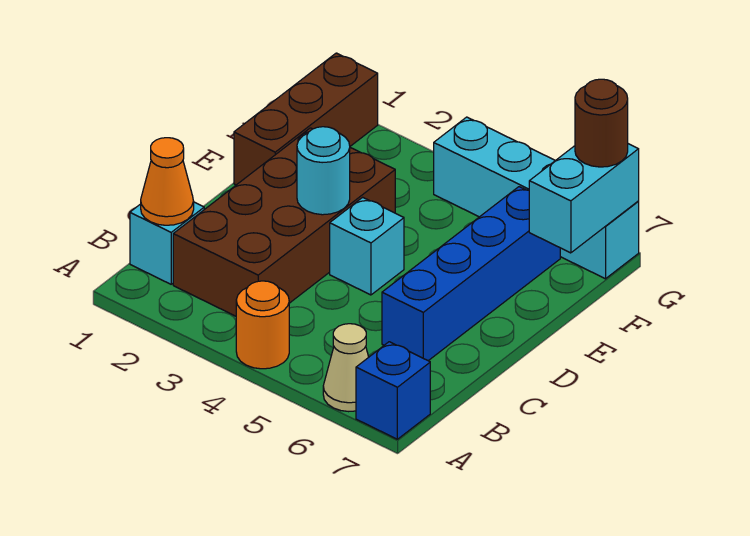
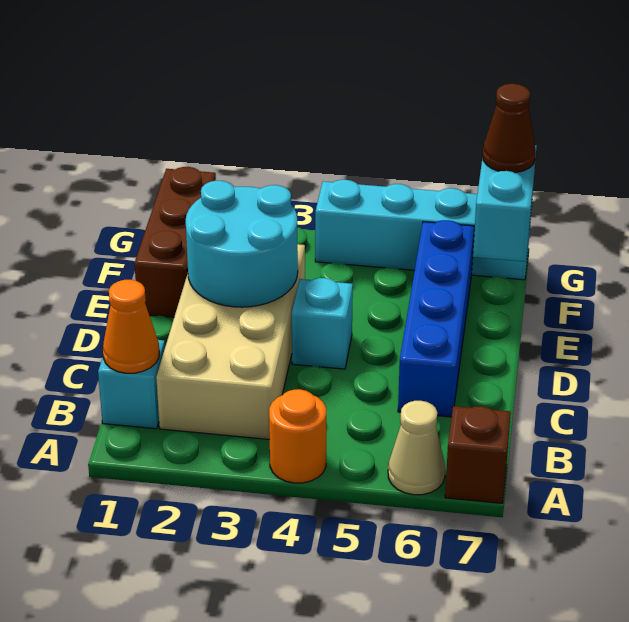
blue brick A7 level 1 -> brown brick A7 level 1
brown brick B2:E3 level 1 -> tan brick B2:E3 level 1
cyan round brick D3 level 2 -> cyan round brick D2:E3 level 2
brown round brick G7 level 3 -> brown cone G7 level 3

